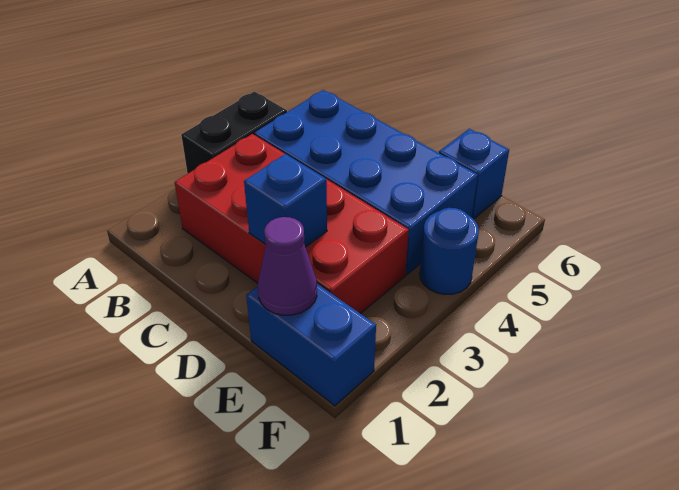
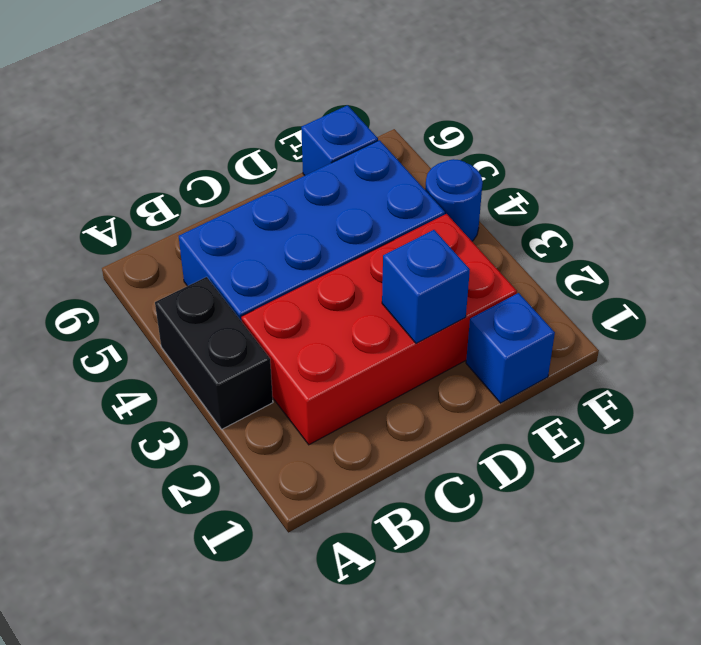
blue brick E1:F1 level 1 -> blue brick E1 level 1
purple cone E1 level 2 -> none

